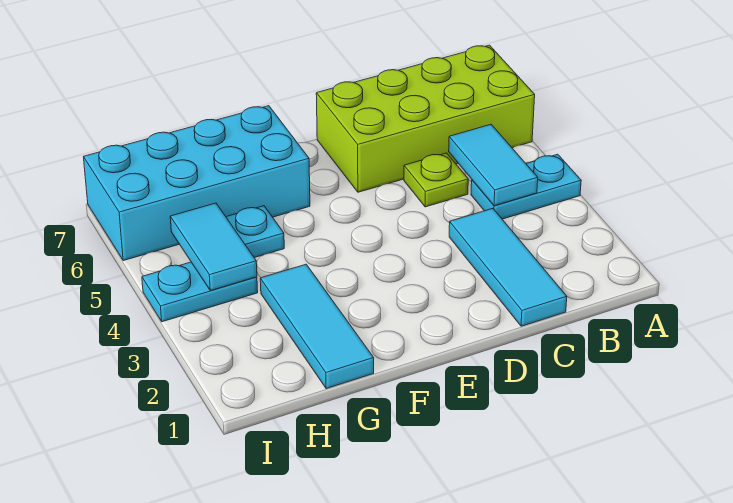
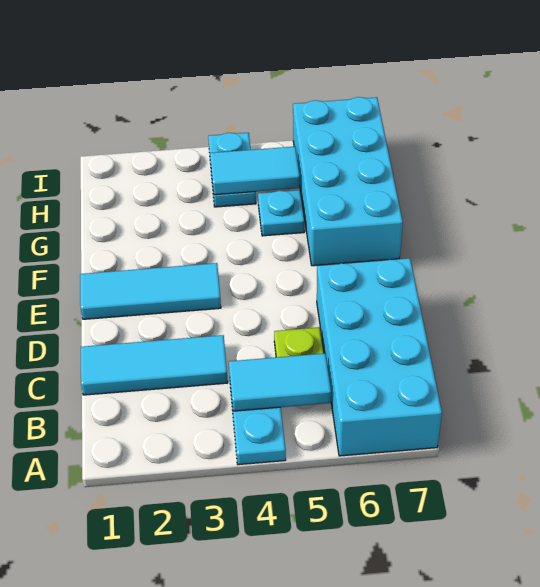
lime brick A6:D7 level 1 -> cyan brick A6:D7 level 1
cyan tile G1:G3 level 1 -> cyan tile E1:E3 level 1

